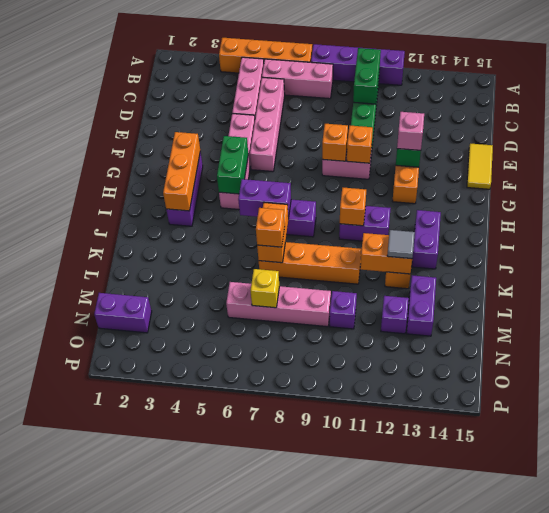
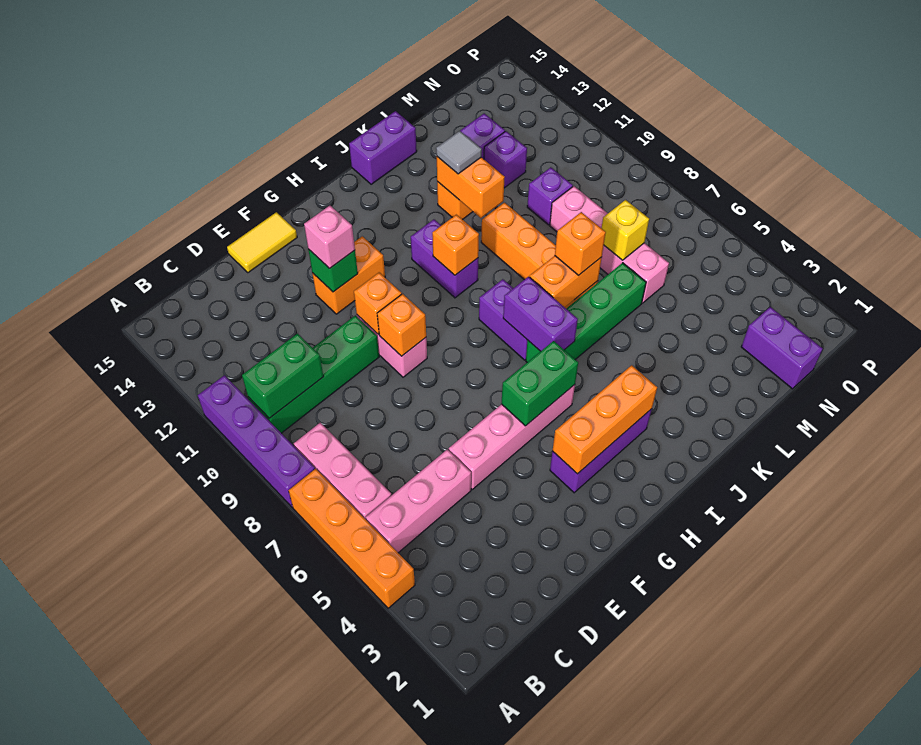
pink brick C6:F6 level 1 -> none
none -> green brick I6:L6 level 1
purple brick I13:J13 level 1 -> purple brick J15:K15 level 1

